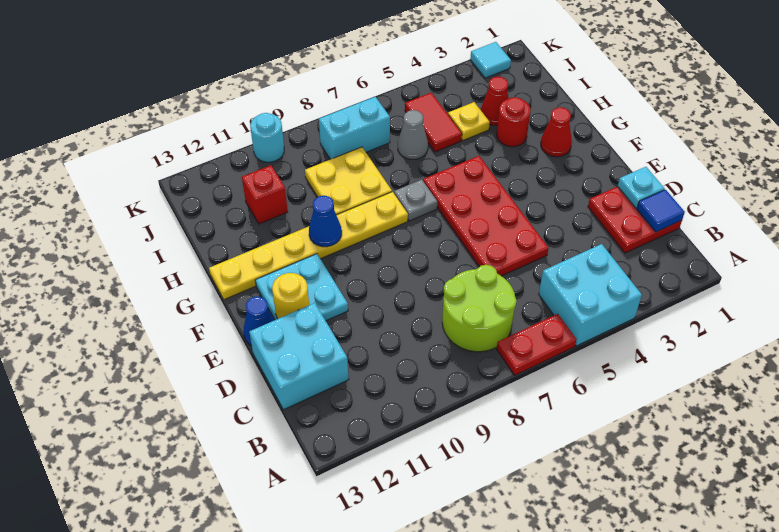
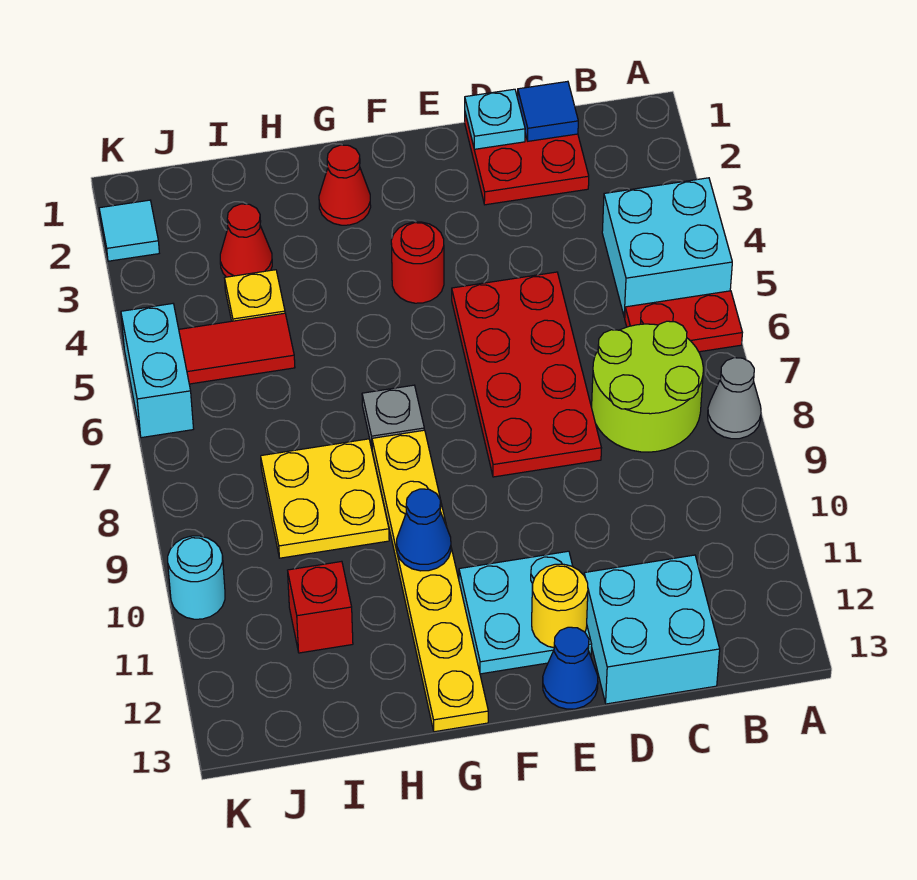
red plate A6:A7 level 1 -> red plate A6:B6 level 1
red plate D5:G6 level 1 -> red plate D5:E8 level 1
red round brick H3 level 1 -> red round brick F4 level 1
grey cone I6 level 1 -> grey cone A8 level 1
cyan brick J7:J8 level 1 -> cyan brick K5:K6 level 1

